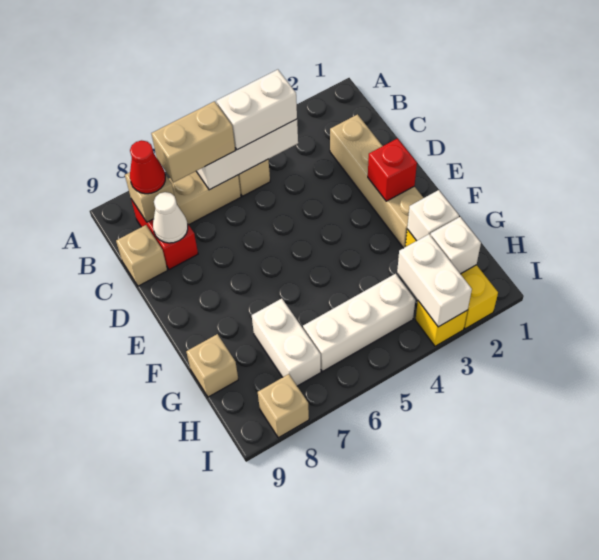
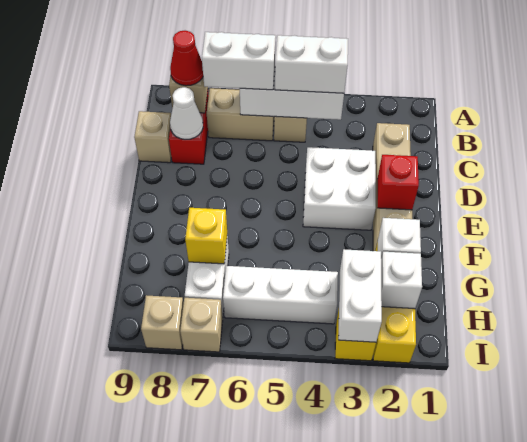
tan brick B6:B7 level 3 -> white brick B6:B7 level 3
none -> white brick D3:E4 level 1
none -> yellow brick G7 level 2
tan brick G9 level 1 -> tan brick I7 level 1

